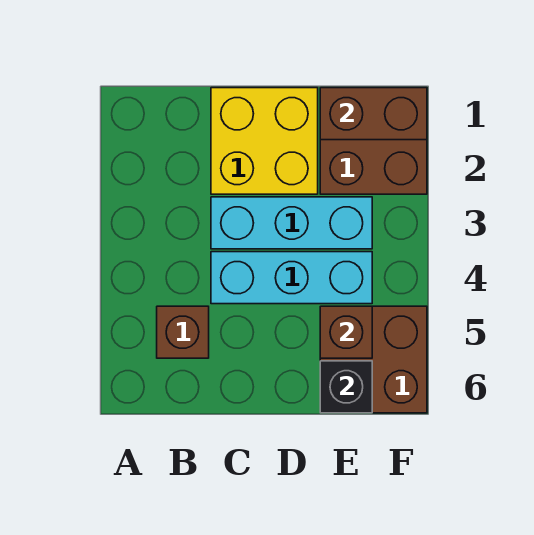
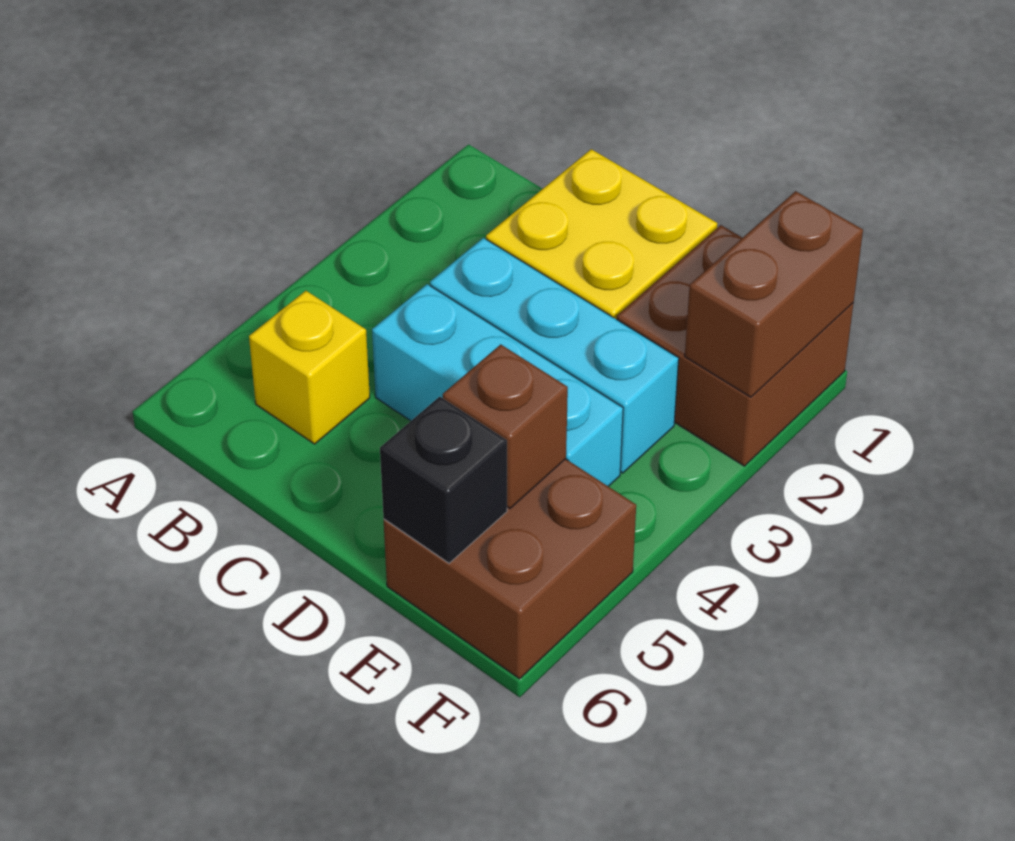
brown brick B5 level 1 -> yellow brick B5 level 1
brown brick E1:F1 level 2 -> brown brick F1:F2 level 2

